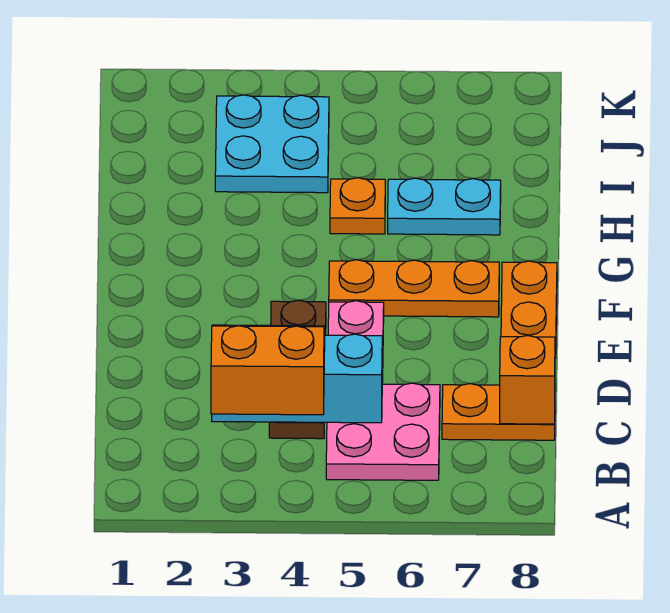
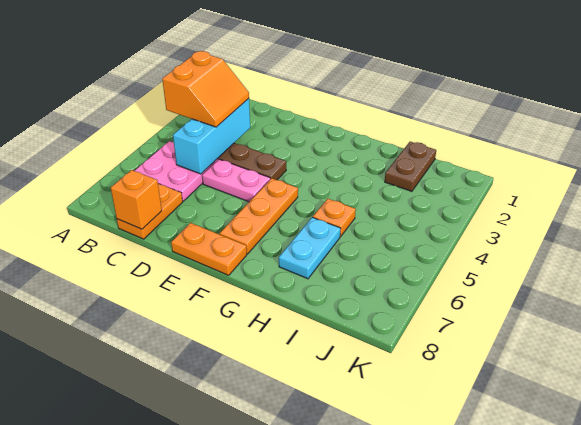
none -> brown plate I1:I2 level 1
cyan plate I3:J4 level 1 -> none

